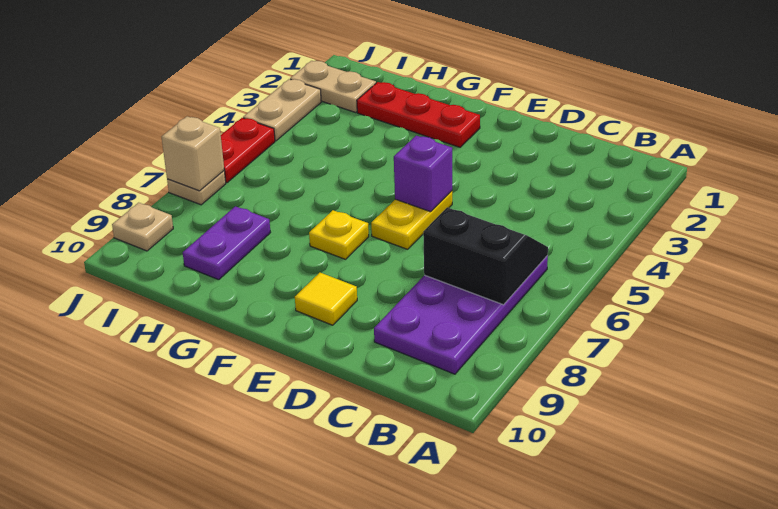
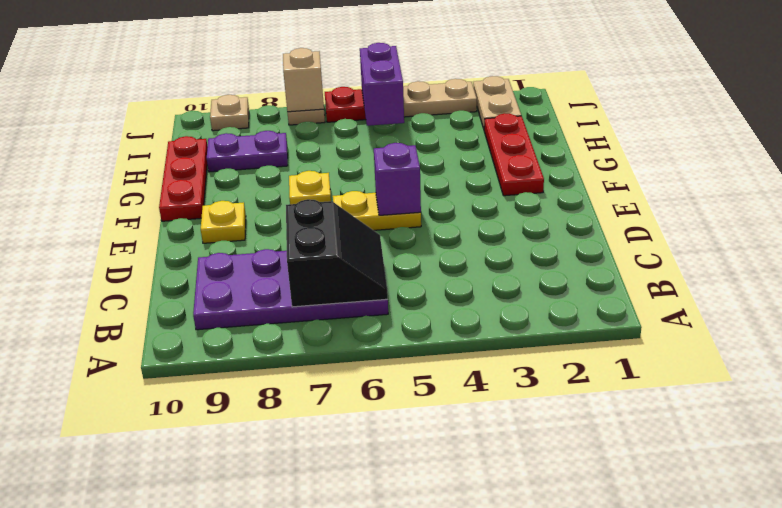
yellow tile E9 level 1 -> yellow plate E9 level 1
none -> red plate F10:H10 level 1
none -> purple brick I5:J5 level 2

